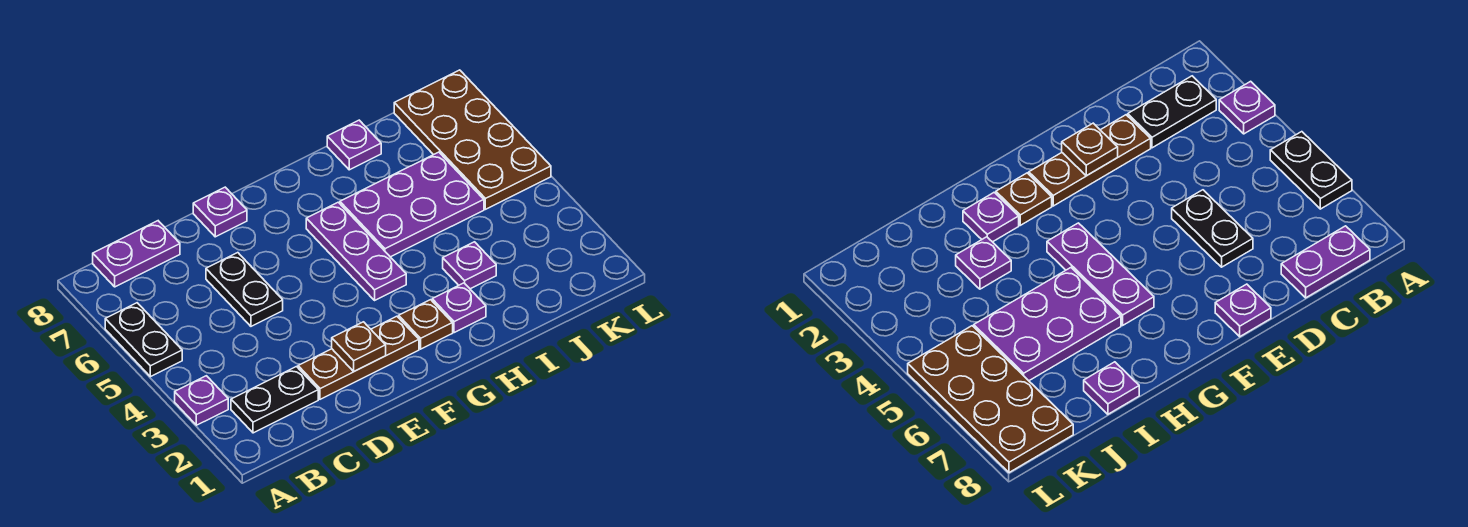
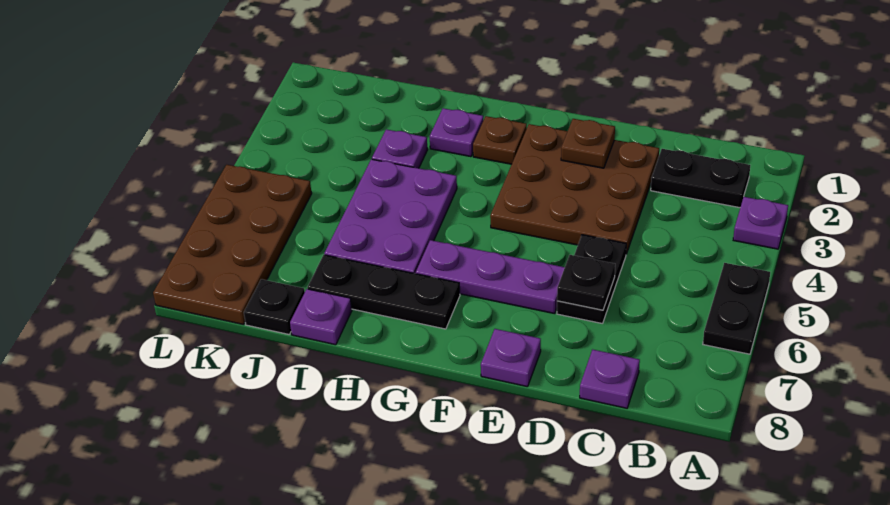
purple plate B8:C8 level 1 -> purple plate C8 level 1
brown plate D2:F2 level 1 -> brown plate D2:F4 level 1
none -> black plate D6 level 2
purple plate G4:G6 level 1 -> purple plate E6:G6 level 1
none -> black plate G7:I7 level 1
purple plate H5:J6 level 1 -> purple plate H4:I6 level 1
none -> black plate J8 level 1

